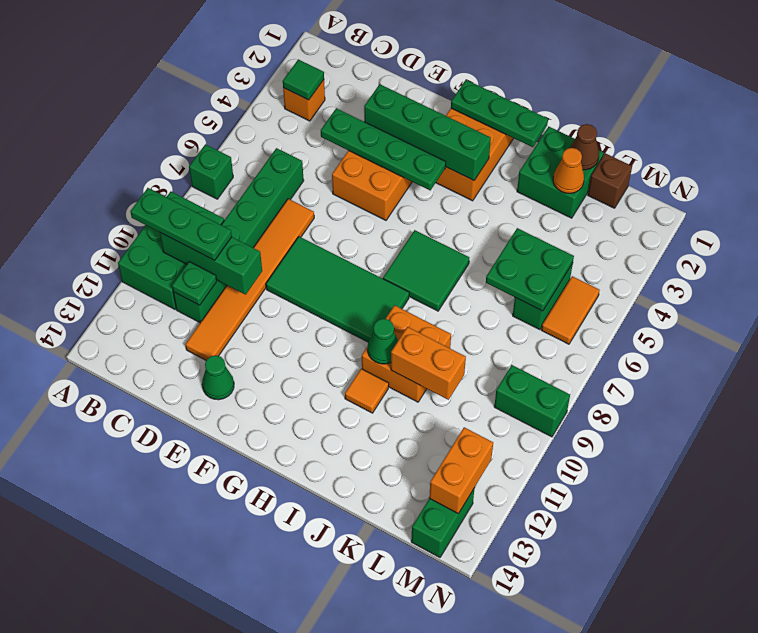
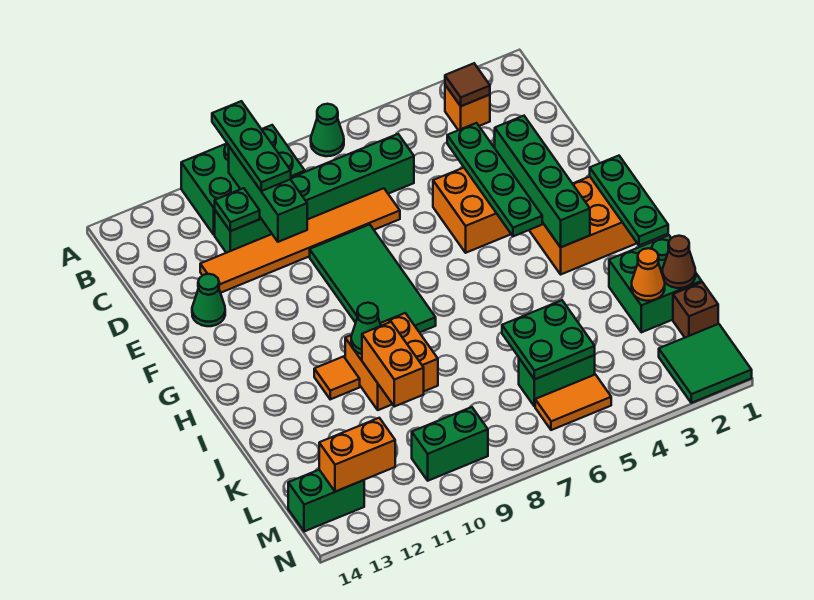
green brick A7 level 1 -> green cone A7 level 1
green tile B3 level 2 -> brown tile B3 level 2
green tile H6:I7 level 1 -> green tile M1:N2 level 1
green brick M9:N9 level 1 -> green brick M9:M10 level 1

